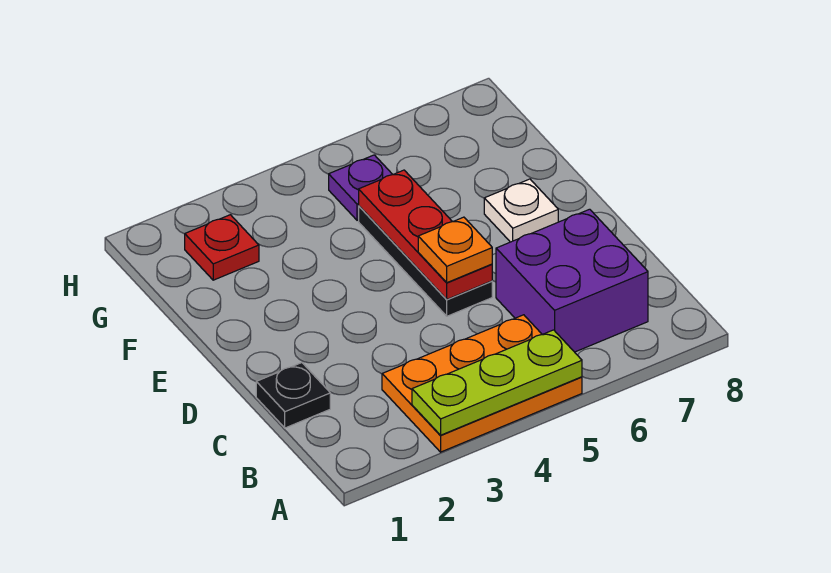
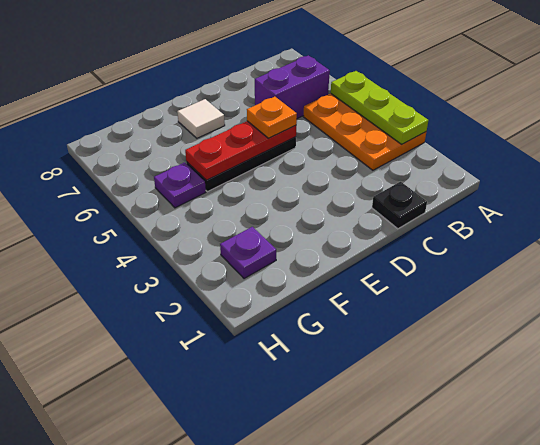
purple brick B6:C7 level 1 -> purple brick B6:C6 level 1
white plate E7 level 1 -> white tile E7 level 1
red plate G2 level 1 -> purple plate G2 level 1

